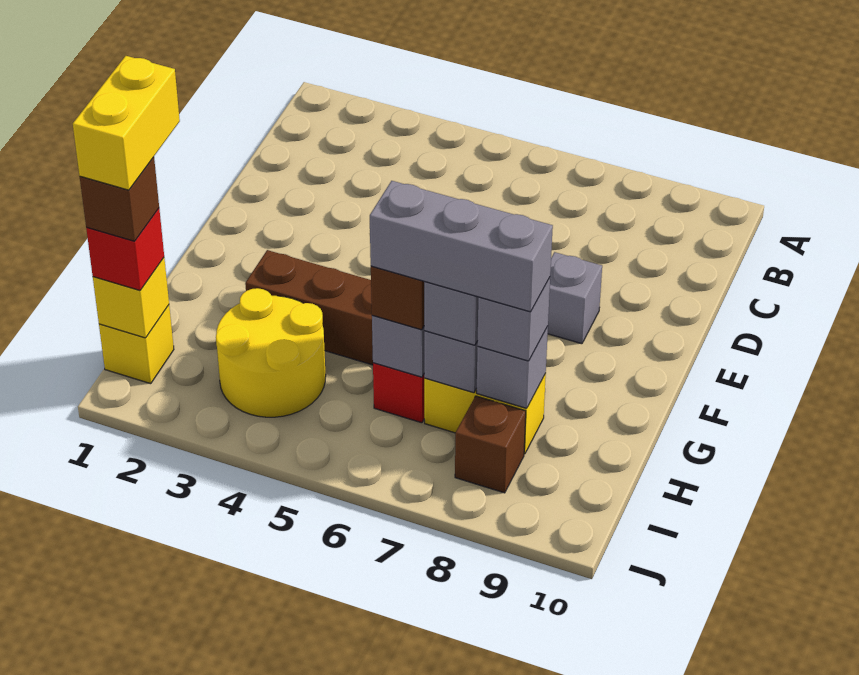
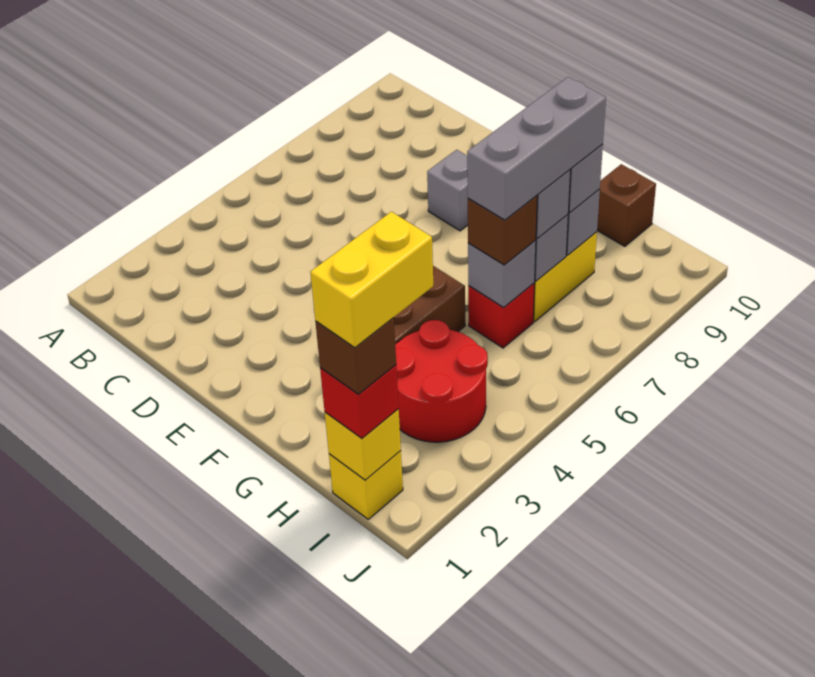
yellow brick H1:I1 level 5 -> yellow brick I1:I2 level 5
yellow round brick H3:I4 level 1 -> red round brick H3:I4 level 1
brown brick I8 level 1 -> brown brick H10 level 1

